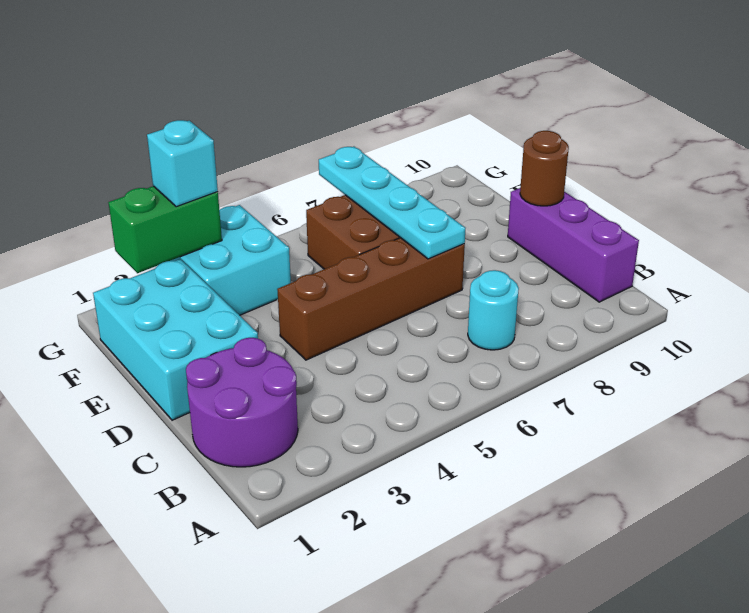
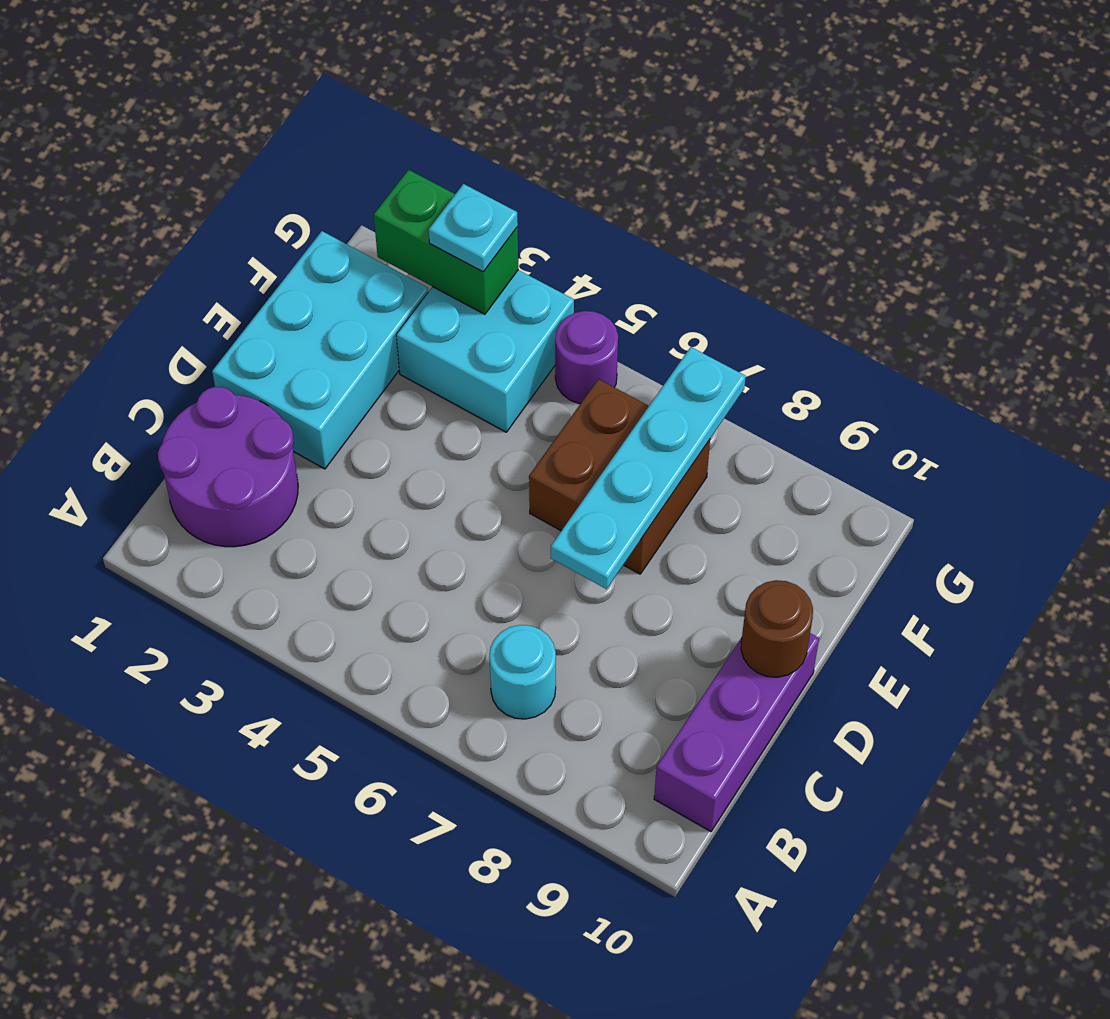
brown brick D4:D7 level 1 -> none
cyan brick G3 level 3 -> cyan plate G3 level 3
none -> purple round brick G5 level 1

